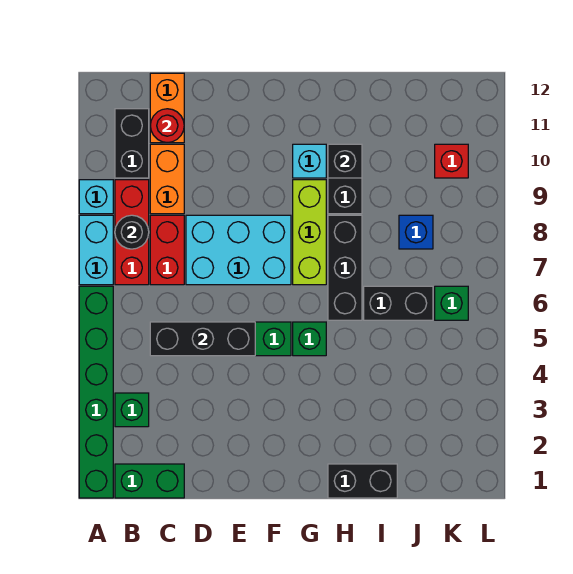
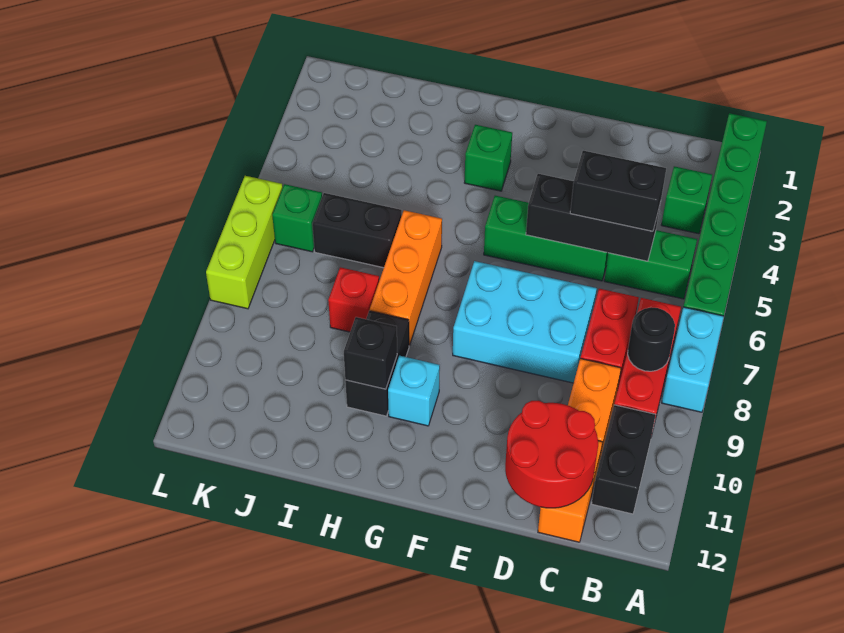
cyan brick A9 level 1 -> none
green brick B1:C1 level 1 -> green brick B5:C5 level 1
red round brick C11 level 2 -> red round brick C11:D12 level 2
green brick G5 level 1 -> green brick G3 level 1
lime brick G7:G9 level 1 -> lime brick L6:L8 level 1
black brick H1:I1 level 1 -> black brick C5:D5 level 3
black brick H6:H8 level 1 -> orange brick H6:H8 level 1
blue brick J8 level 1 -> none
red brick K10 level 1 -> red brick I8 level 1

